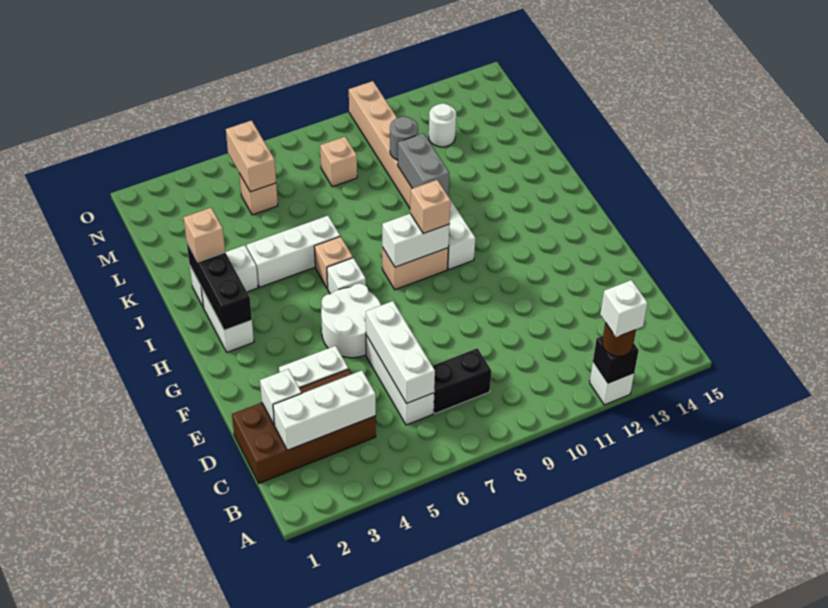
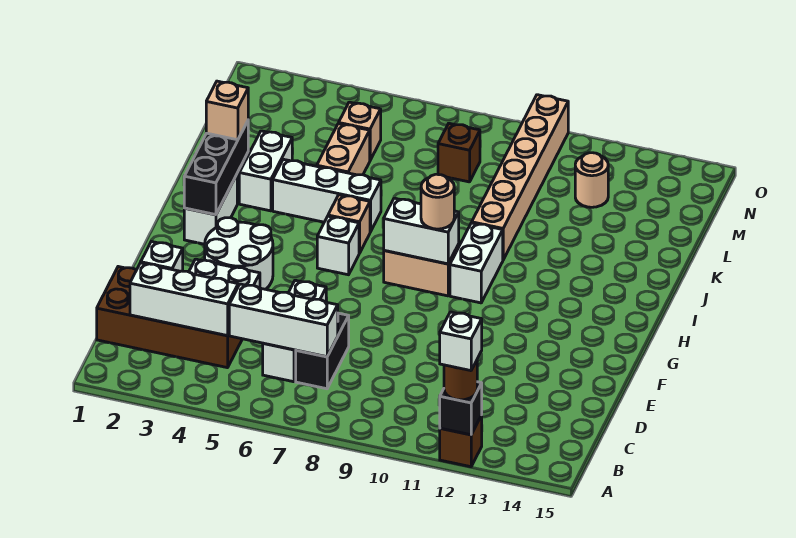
white brick A12 level 1 -> brown brick A12 level 1
white brick C6:E6 level 2 -> white brick C5:C7 level 2
black brick C7:C8 level 1 -> black brick C7:D7 level 1
white round brick F5:G6 level 1 -> white round brick F3:G4 level 1
tan brick H9 level 3 -> tan round brick H9 level 3
white brick J2:J3 level 1 -> white brick J3:K3 level 1
grey brick J10:K10 level 2 -> none
grey round brick L10 level 2 -> none
tan brick M5:N5 level 2 -> tan brick K5:L5 level 1
tan brick M8 level 1 -> brown brick M8 level 1
white round brick M12 level 1 -> tan round brick M12 level 1

